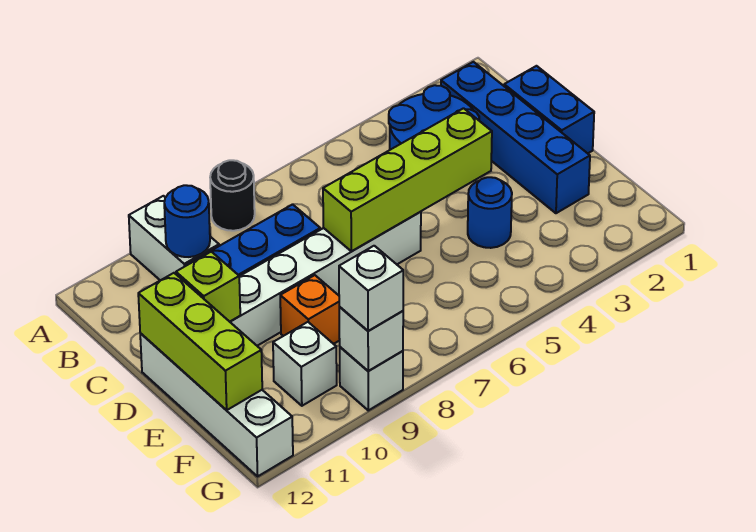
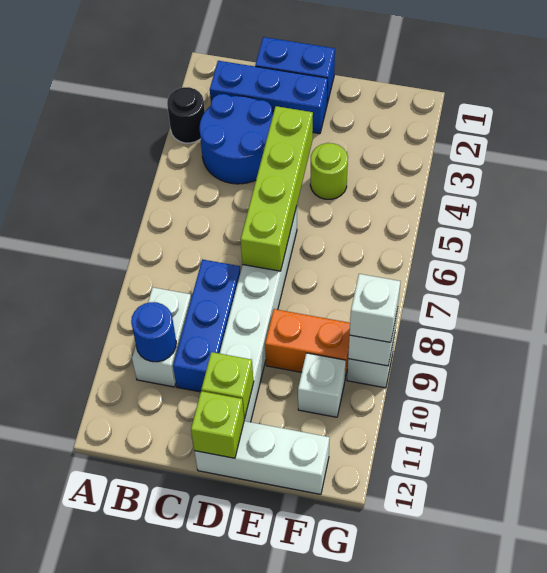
black round brick A8 level 1 -> black round brick A3 level 1
white brick A10:B10 level 1 -> white brick B9:B10 level 1
blue brick B2:E2 level 1 -> blue brick B2:D2 level 1
white brick D12:G12 level 1 -> white brick D12:F12 level 1
lime brick D12:F12 level 2 -> lime brick D12 level 2
blue round brick E4 level 1 -> lime round brick E4 level 1
orange brick E9 level 1 -> orange brick E9:F9 level 1

